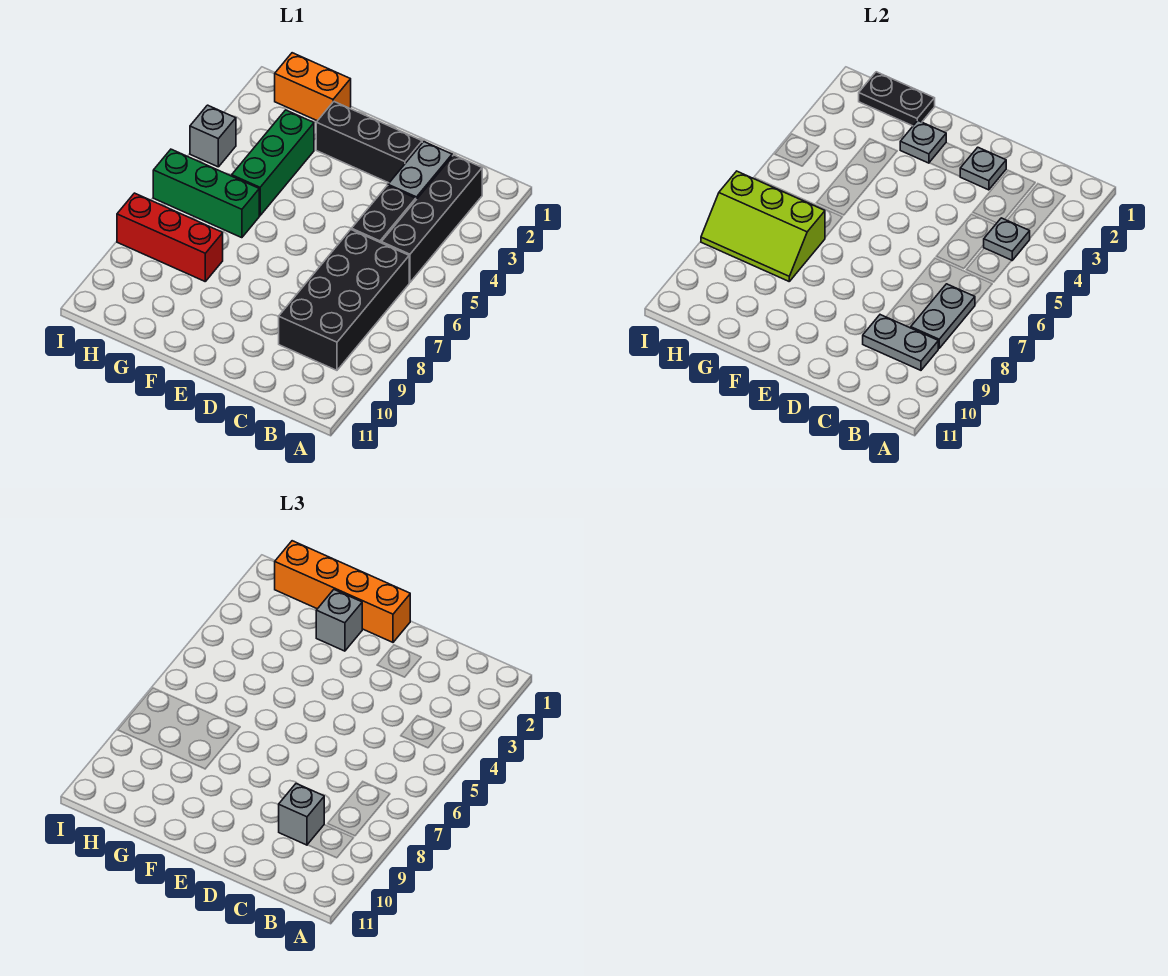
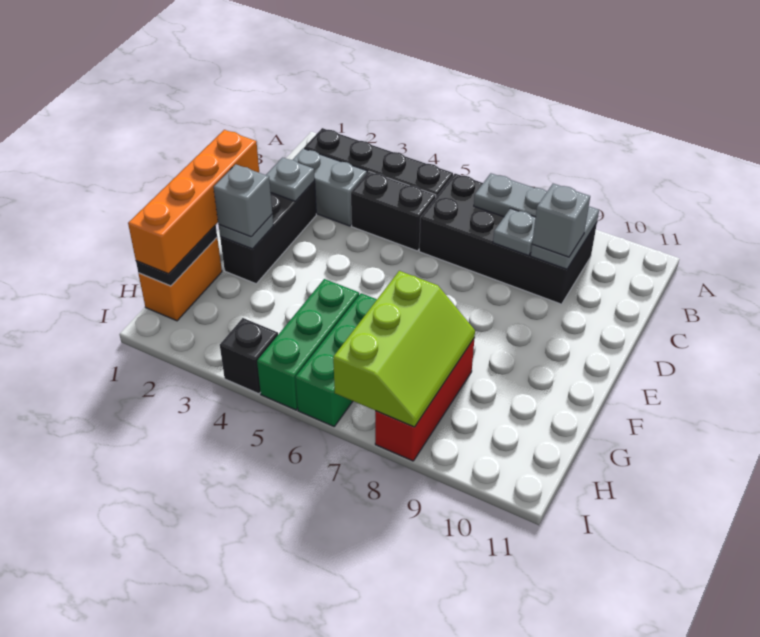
grey plate B4 level 2 -> grey plate C8 level 2
green brick G3:G5 level 1 -> green brick G5:I5 level 1
grey brick I4 level 1 -> black brick I4 level 1

